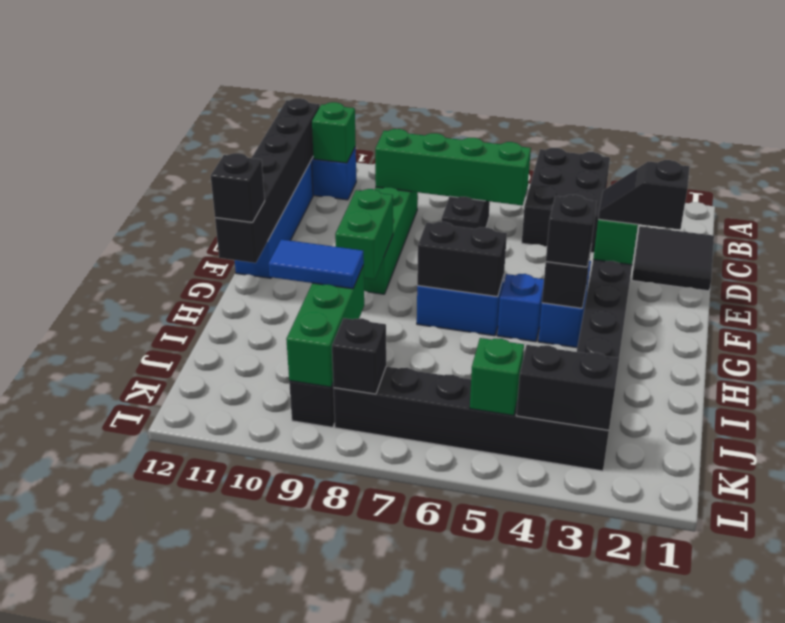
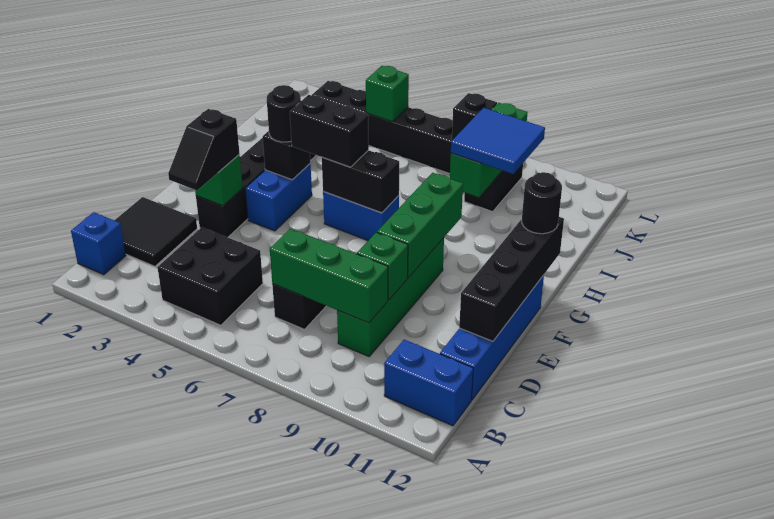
black brick A4:C5 level 1 -> black brick B4:C5 level 1
green brick B11 level 2 -> green brick D9 level 2
black brick B12:G12 level 2 -> black brick D12:G12 level 2
green brick C6:C9 level 2 -> green brick C7:C9 level 2
black slope E2:E3 level 3 top 2 -> black slope D3:E3 level 3 top E
green brick F9:G9 level 2 -> green brick E9:G9 level 2
black brick G4 level 3 -> black round brick G4 level 3
blue brick G5 level 1 -> blue brick B1 level 1
black brick G12 level 3 -> black round brick G12 level 3
blue tile I9:I10 level 3 -> blue tile I9:J10 level 3
black brick K3:K4 level 2 -> black brick G5:G6 level 3

